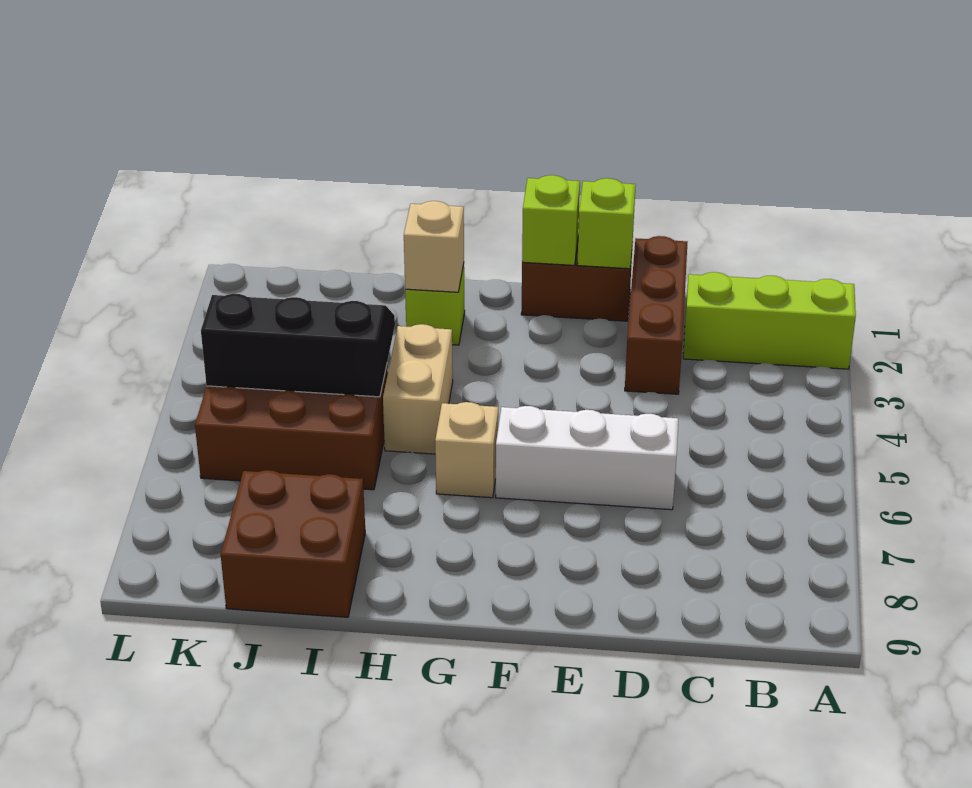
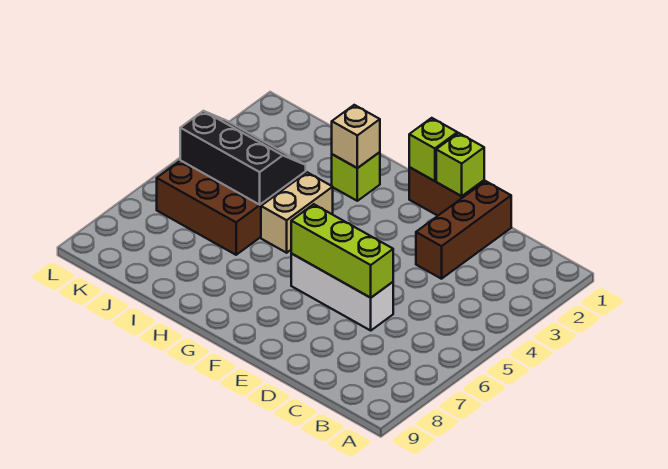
lime brick A2:C2 level 1 -> lime brick D6:F6 level 2
tan brick G6 level 1 -> none
brown brick I8:J9 level 1 -> none

